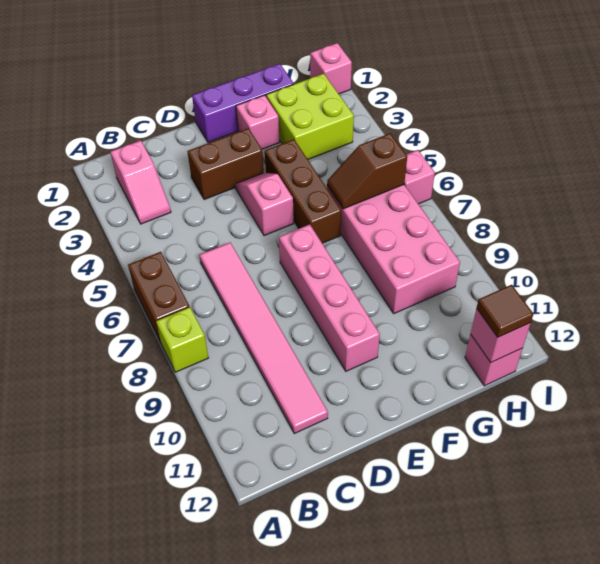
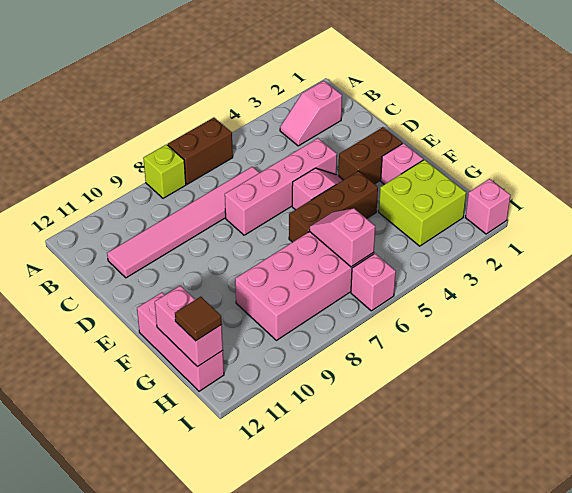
brown brick D3:E3 level 1 -> brown brick E2:E3 level 1
purple brick E1:G1 level 1 -> none
pink brick E7:E10 level 1 -> pink brick D4:D7 level 1
brown slope G6:H6 level 2 top H -> pink slope G6:H6 level 2 top H
pink brick H12 level 1 -> pink brick F12:H12 level 1
pink brick H12 level 2 -> pink brick G12:H12 level 2

